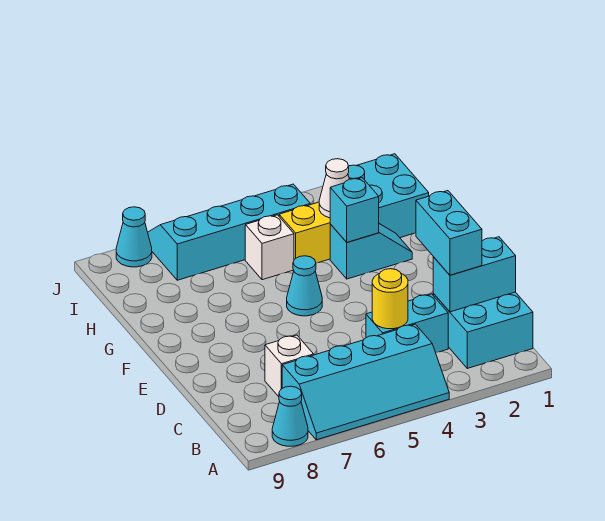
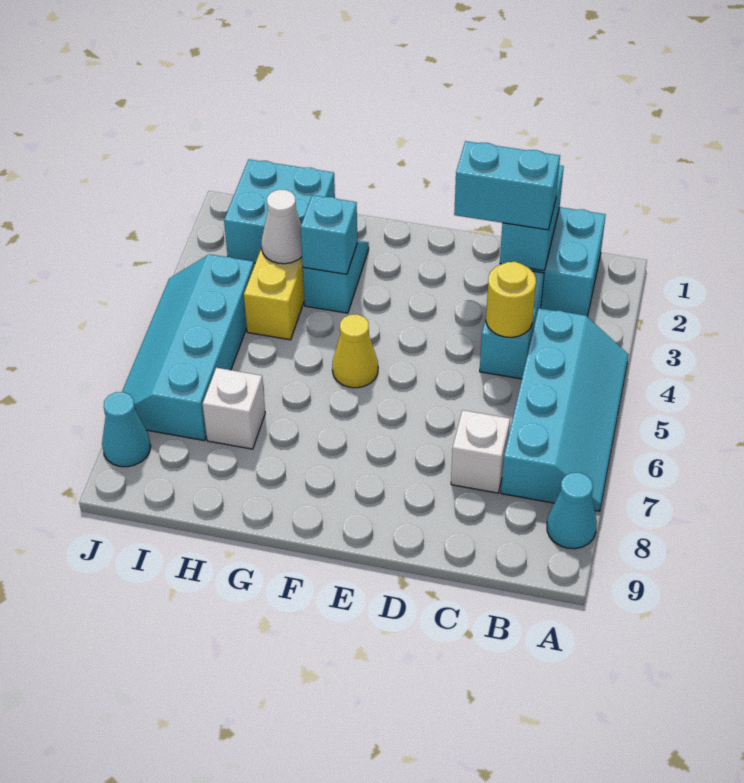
cyan cone F5 level 1 -> yellow cone F5 level 1
white brick H5 level 1 -> white brick H7 level 1

